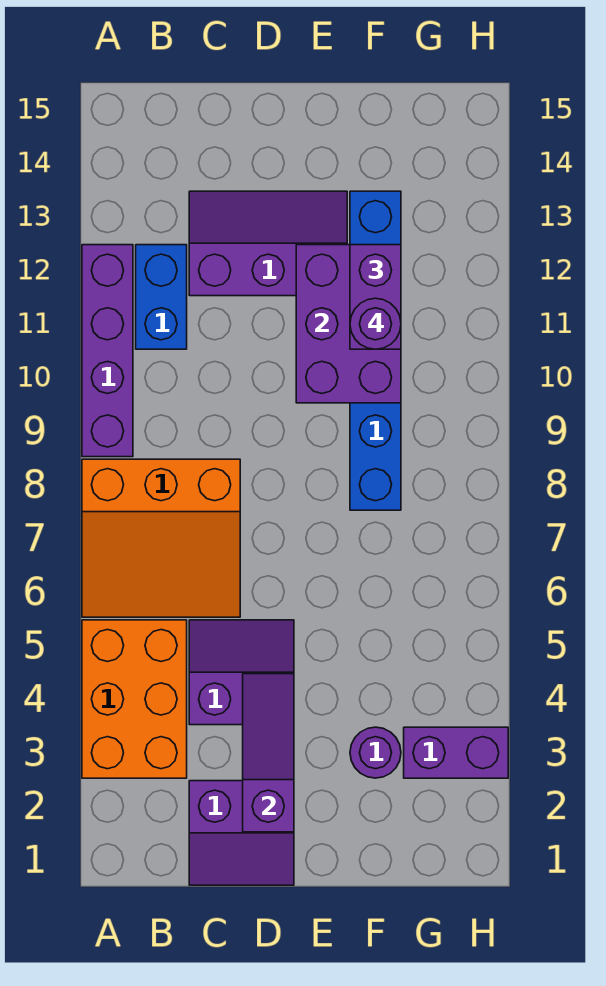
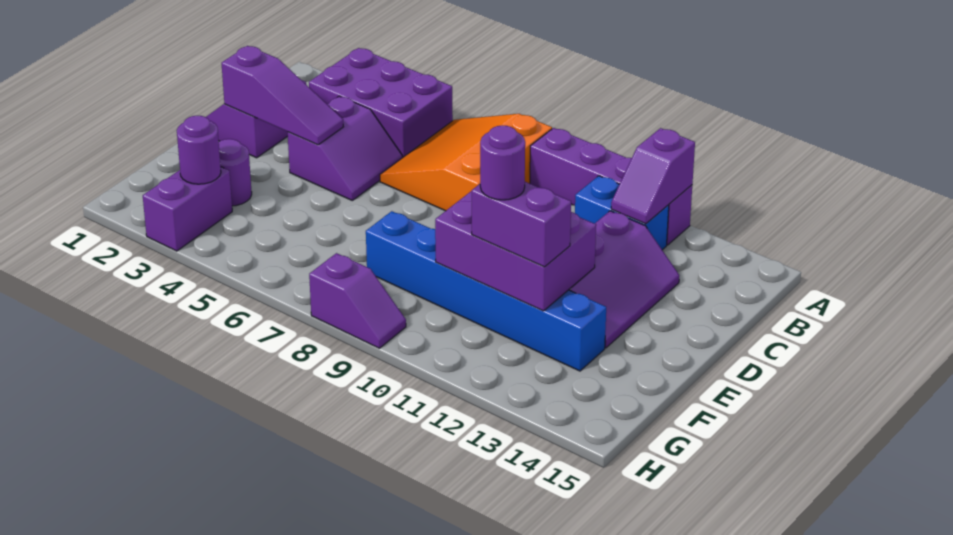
orange brick A3:B5 level 1 -> purple brick A3:B5 level 1
none -> purple slope A12:B12 level 2 top A
none -> purple round brick G3 level 2
none -> purple slope H8:H9 level 1 top 8

